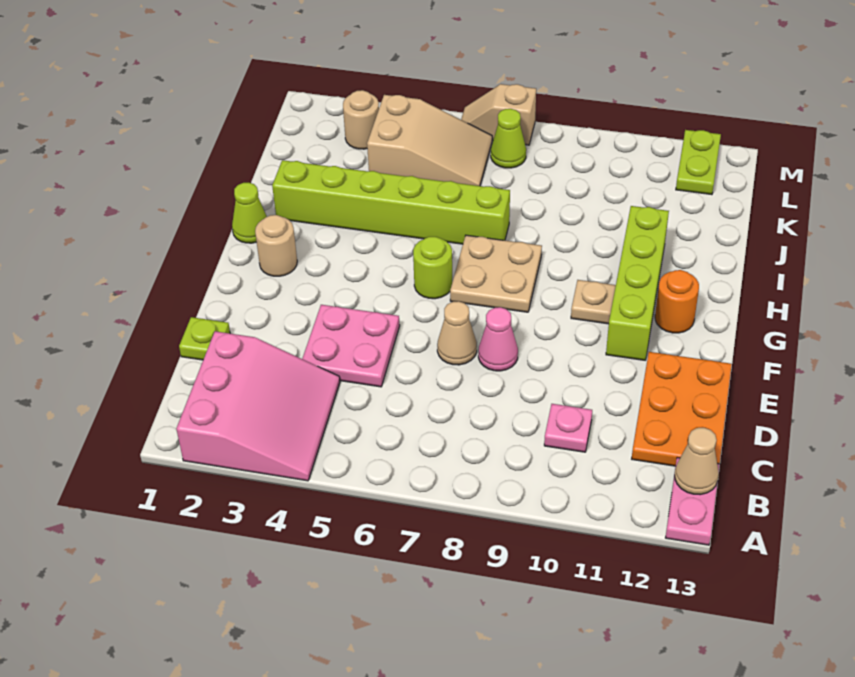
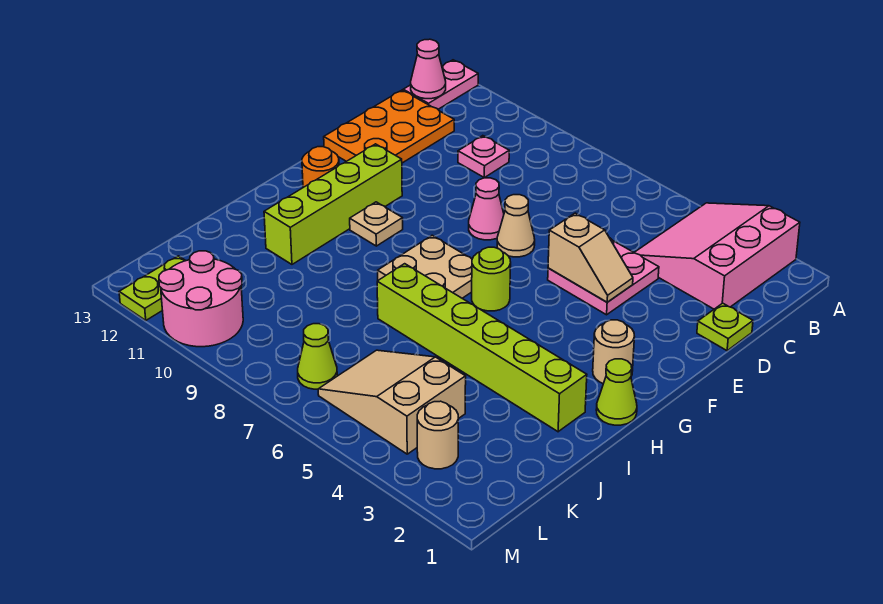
tan cone B13 level 2 -> pink cone B13 level 2
none -> pink round brick L10:M11 level 1
tan slope M6:M7 level 1 top 7 -> tan slope E4:E5 level 2 top 5

